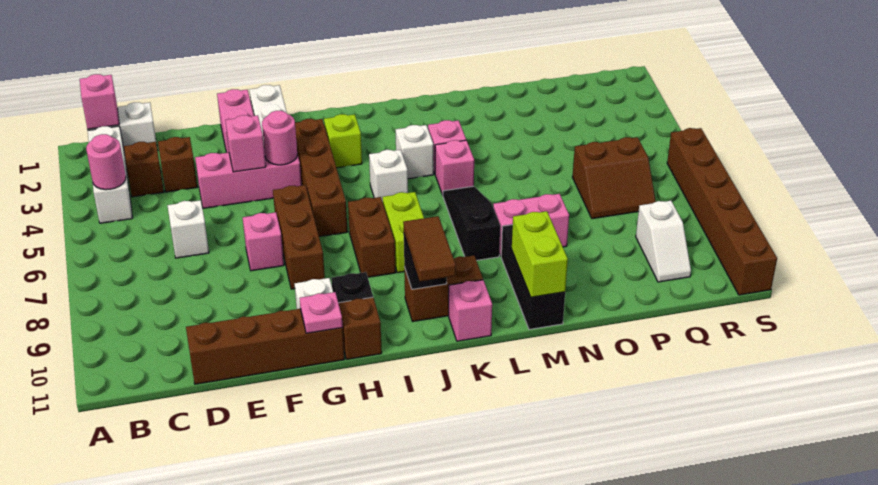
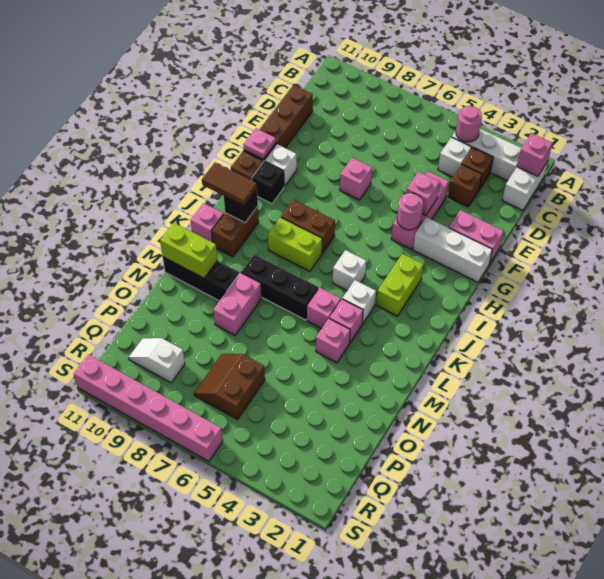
white brick D6 level 1 -> white brick C4 level 1
brown brick G6:G8 level 1 -> none
brown brick H3:H6 level 1 -> none
lime brick I3 level 1 -> lime brick I3:J3 level 1
black slope L6:L8 level 1 top 8 -> black brick L6:L8 level 1
none -> pink brick M4 level 1
brown brick S6:S11 level 1 -> pink brick S6:S11 level 1

